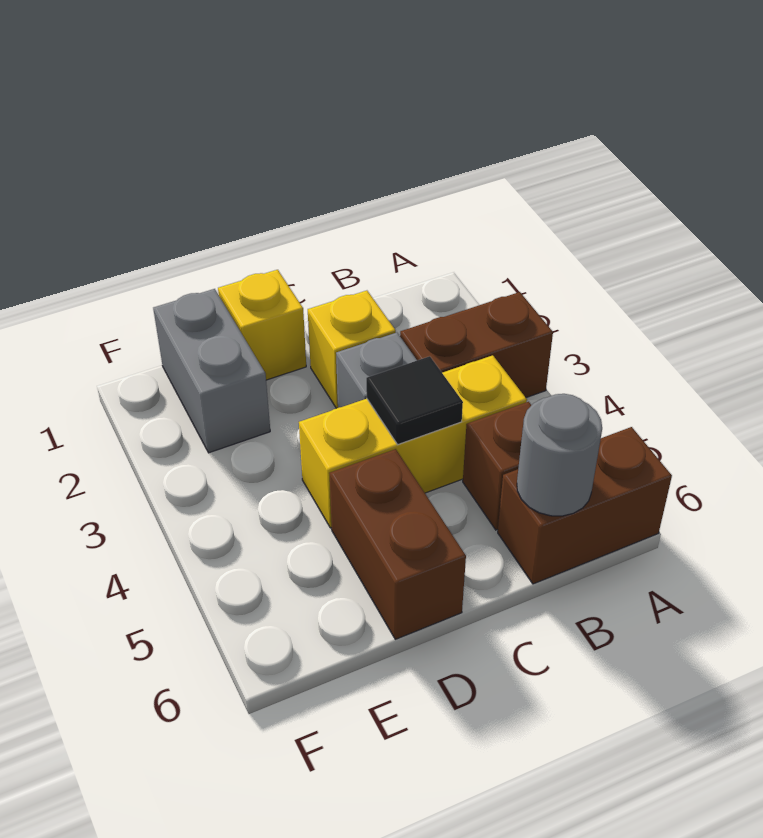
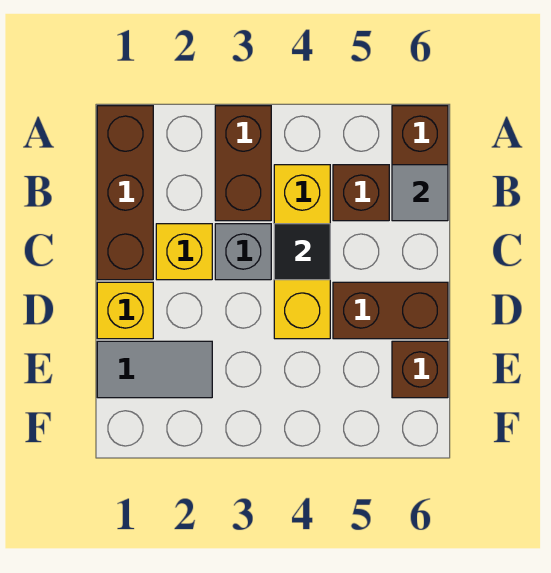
none -> brown brick A1:C1 level 1
grey round brick B6 level 2 -> grey tile B6 level 2
grey brick E1:E2 level 1 -> grey tile E1:E2 level 1
none -> brown brick E6 level 1

